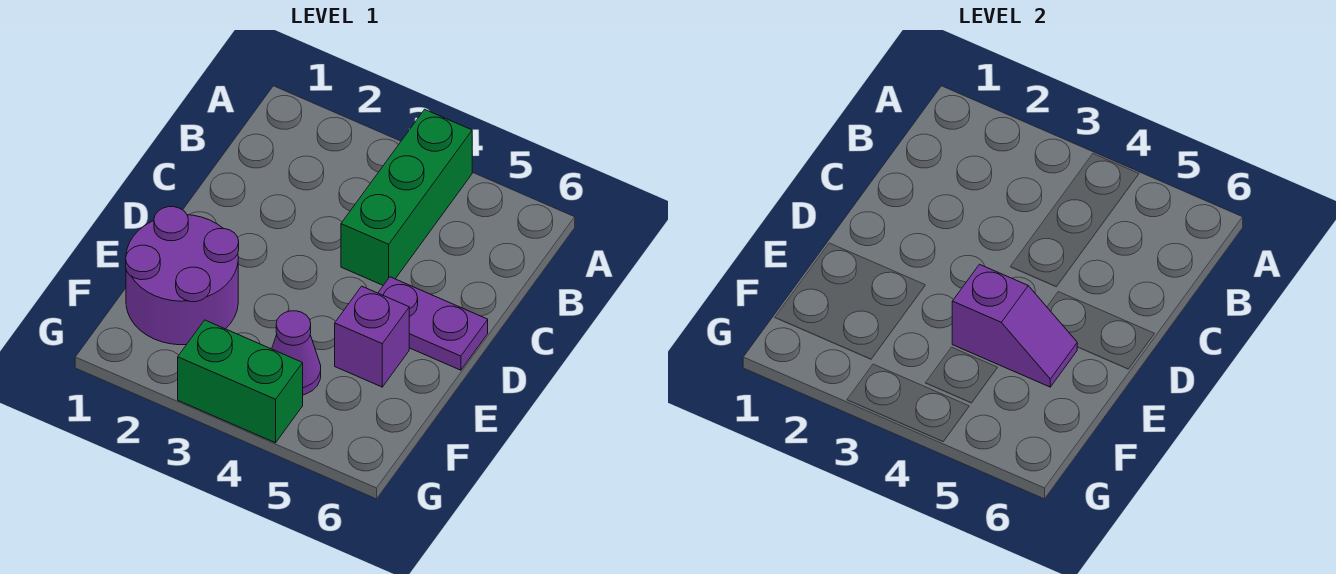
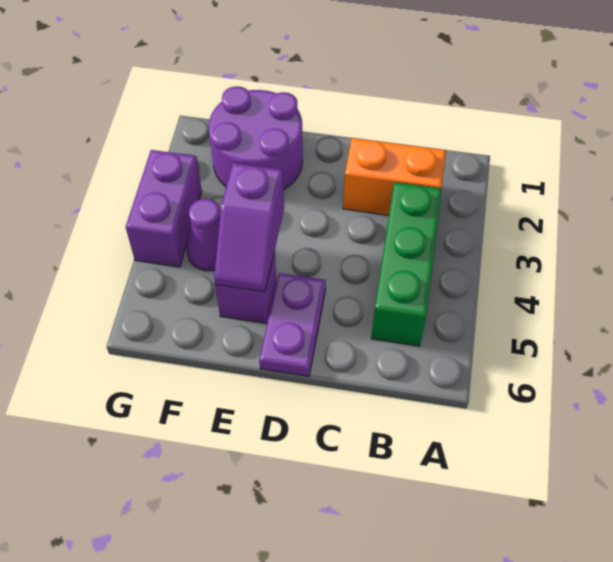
green brick A4:C4 level 1 -> green brick B3:B5 level 1
none -> orange brick B2:C2 level 1
green brick G3:G4 level 1 -> purple brick G3:G4 level 1

